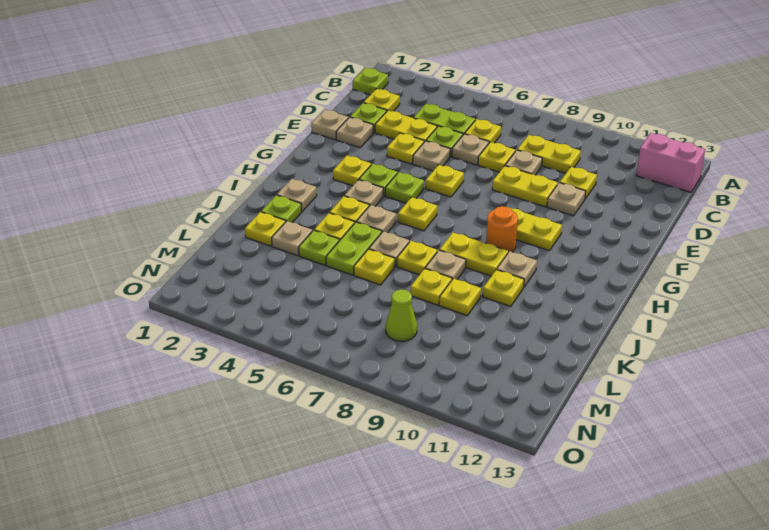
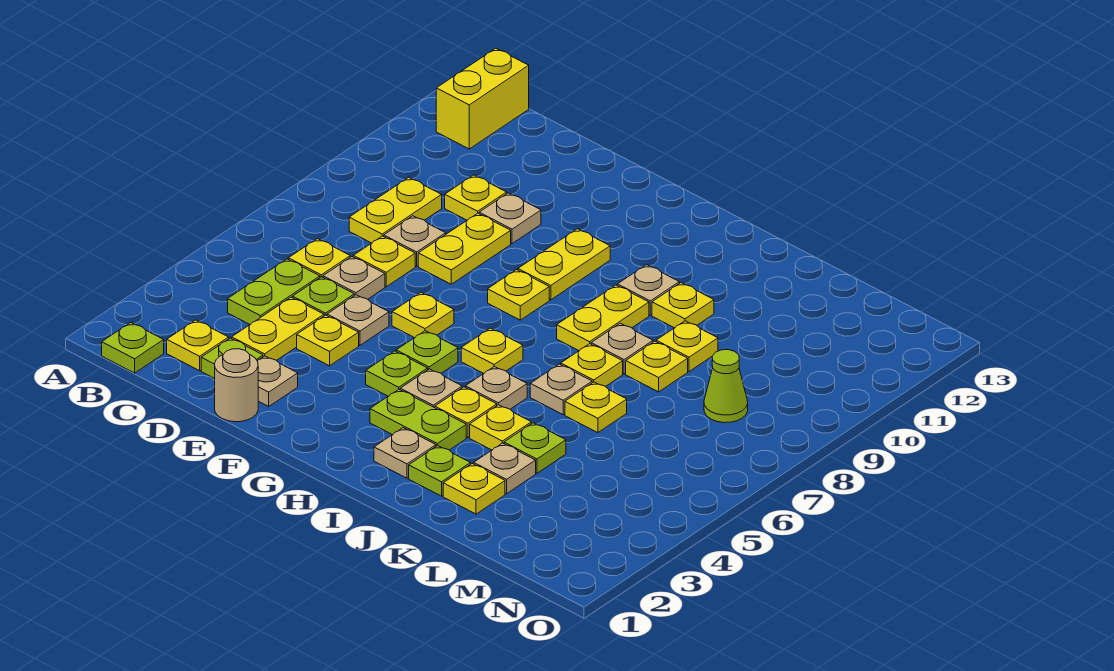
pink brick B12:B13 level 1 -> yellow brick B12:B13 level 1
tan plate E1 level 1 -> tan round brick E1 level 1
yellow plate G3 level 1 -> yellow plate G8 level 1
orange round brick H9 level 1 -> none
lime plate J5:K5 level 1 -> lime plate H3:I3 level 1

